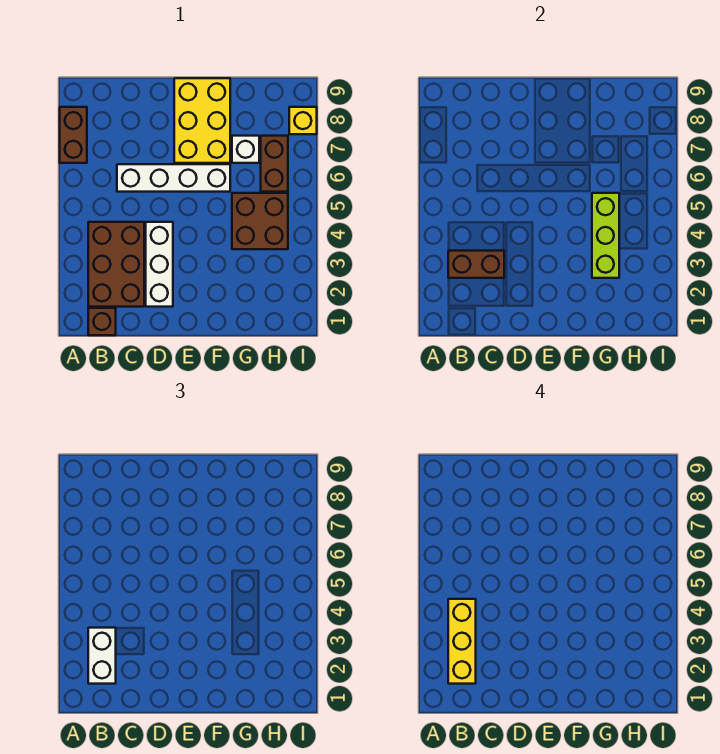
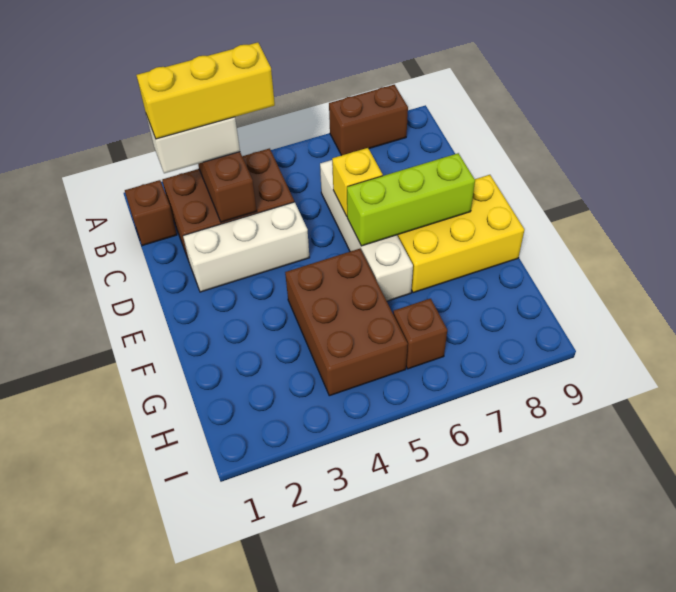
lime brick G3:G5 level 2 -> lime brick E6:E8 level 2
brown brick G4:H5 level 1 -> brown brick F4:H5 level 1
white brick G7 level 1 -> none
brown brick H6:H7 level 1 -> brown brick H6 level 1
yellow brick I8 level 1 -> yellow brick D6 level 2

